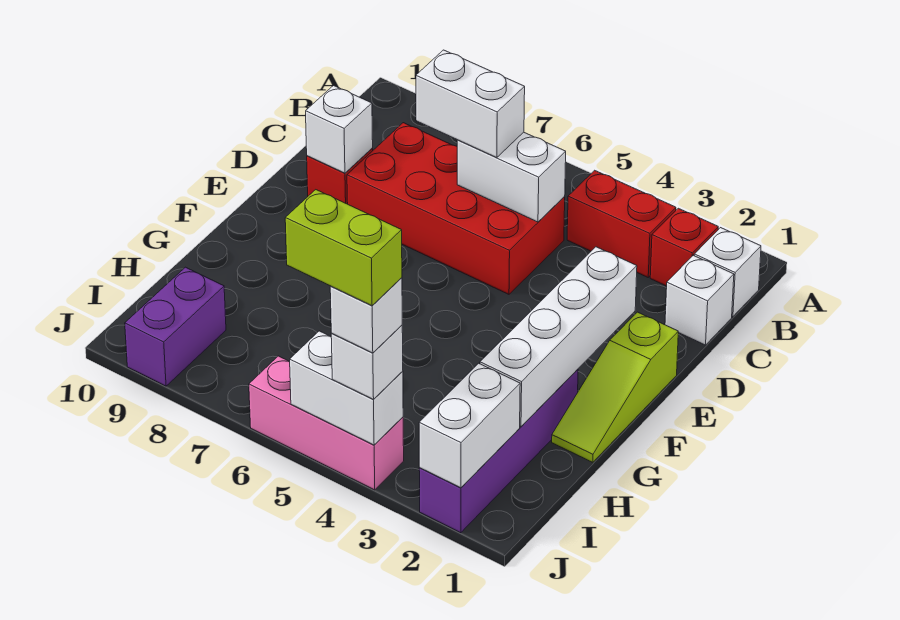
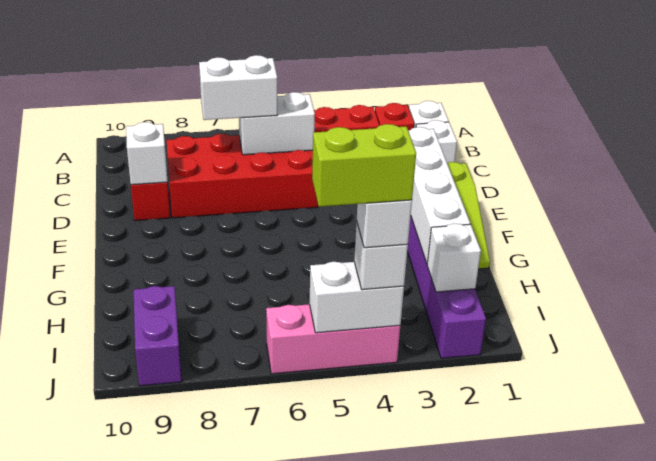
white brick I2:J2 level 2 -> white brick I2 level 2

